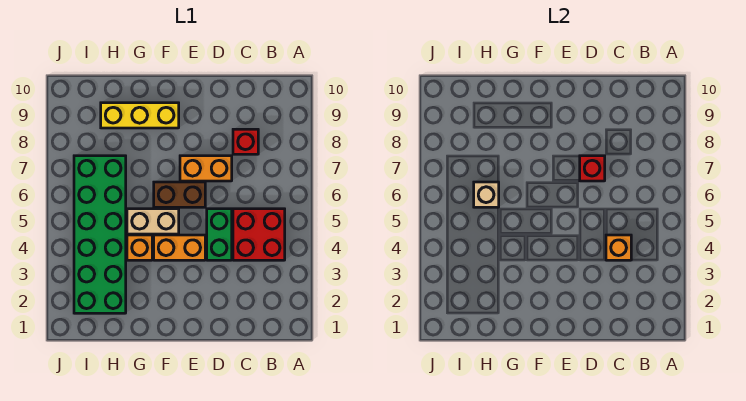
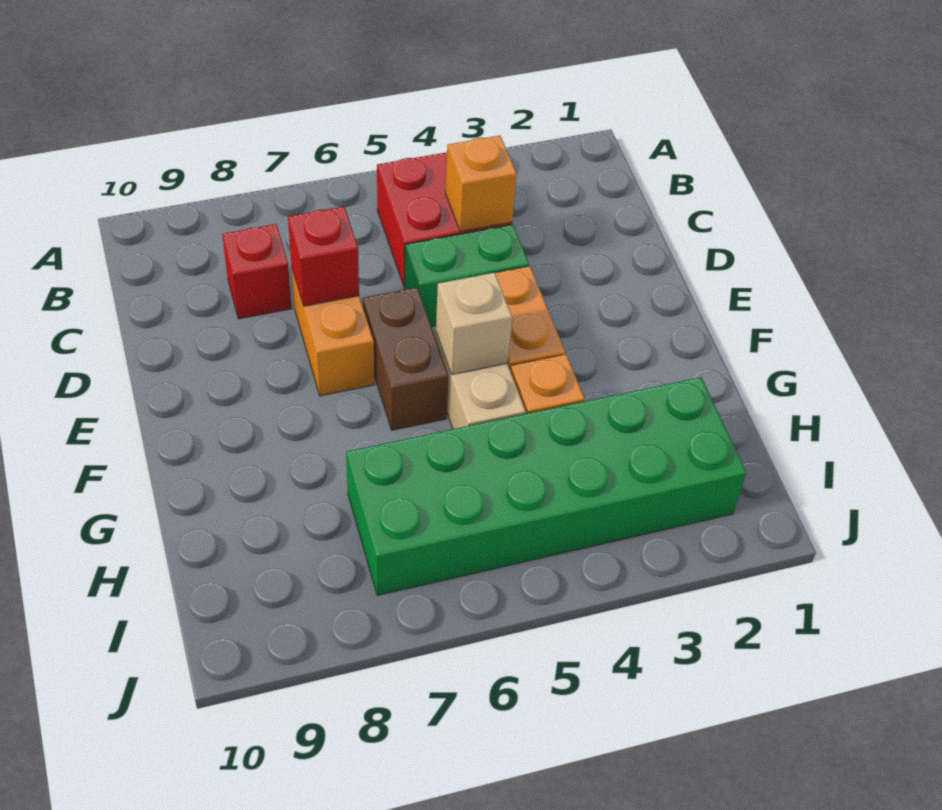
yellow brick F9:H9 level 1 -> none
tan brick H6 level 2 -> tan brick F5 level 2

